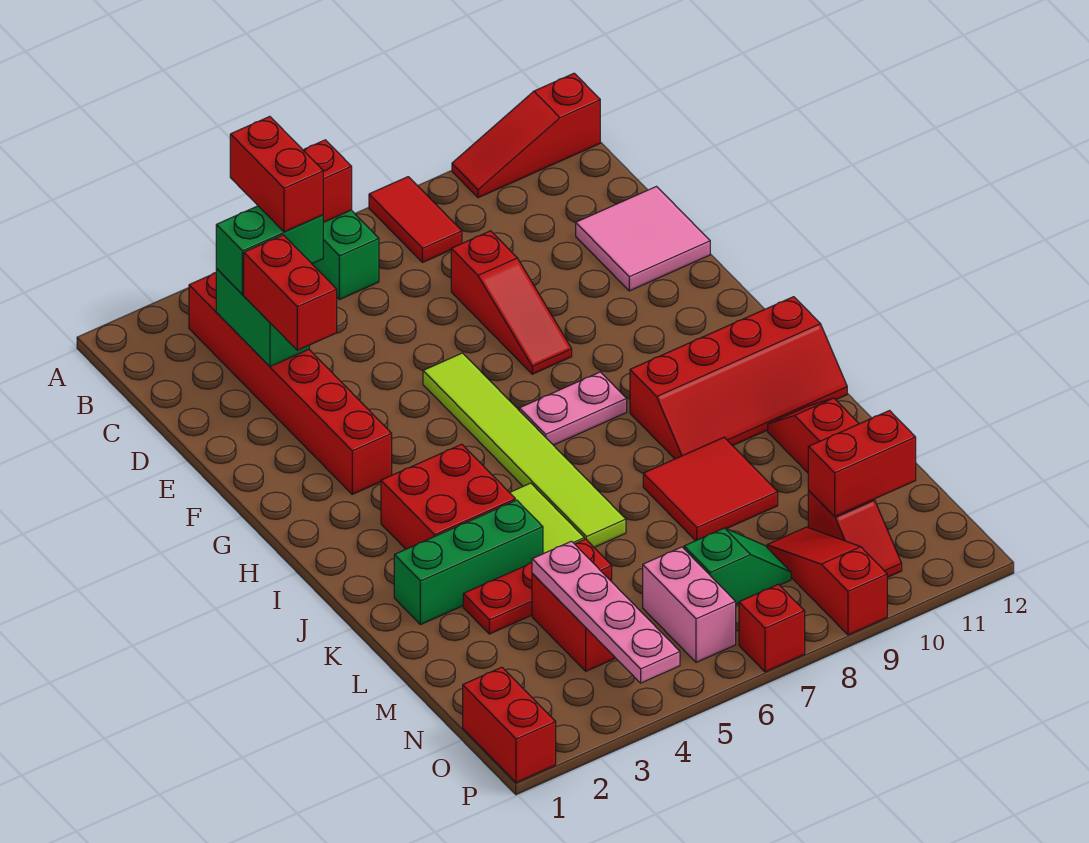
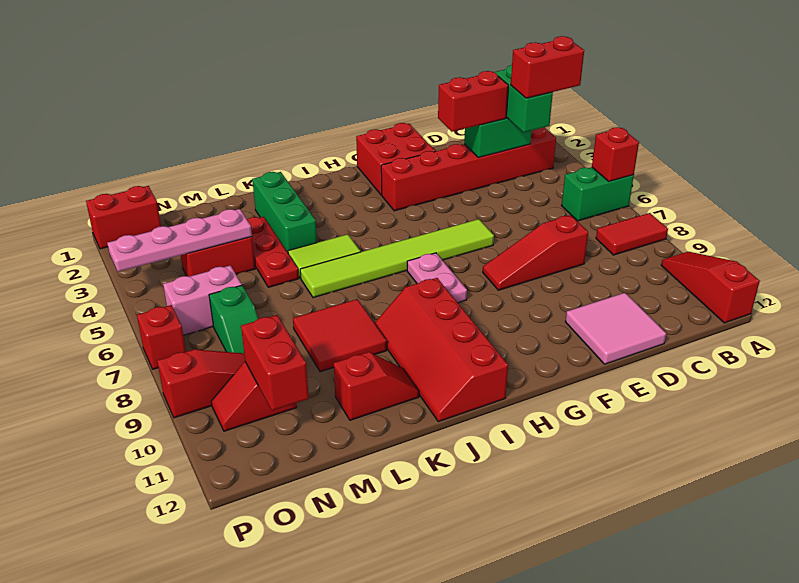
red brick I3:J4 level 1 -> red brick F1:G2 level 1

